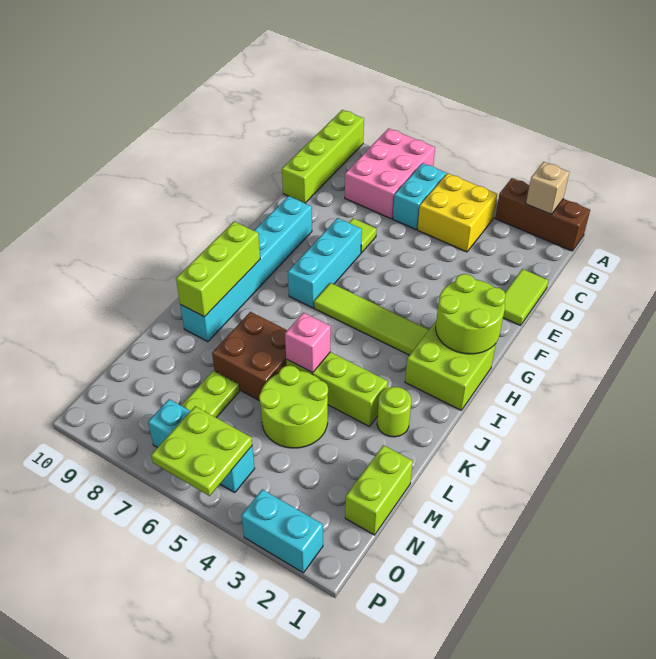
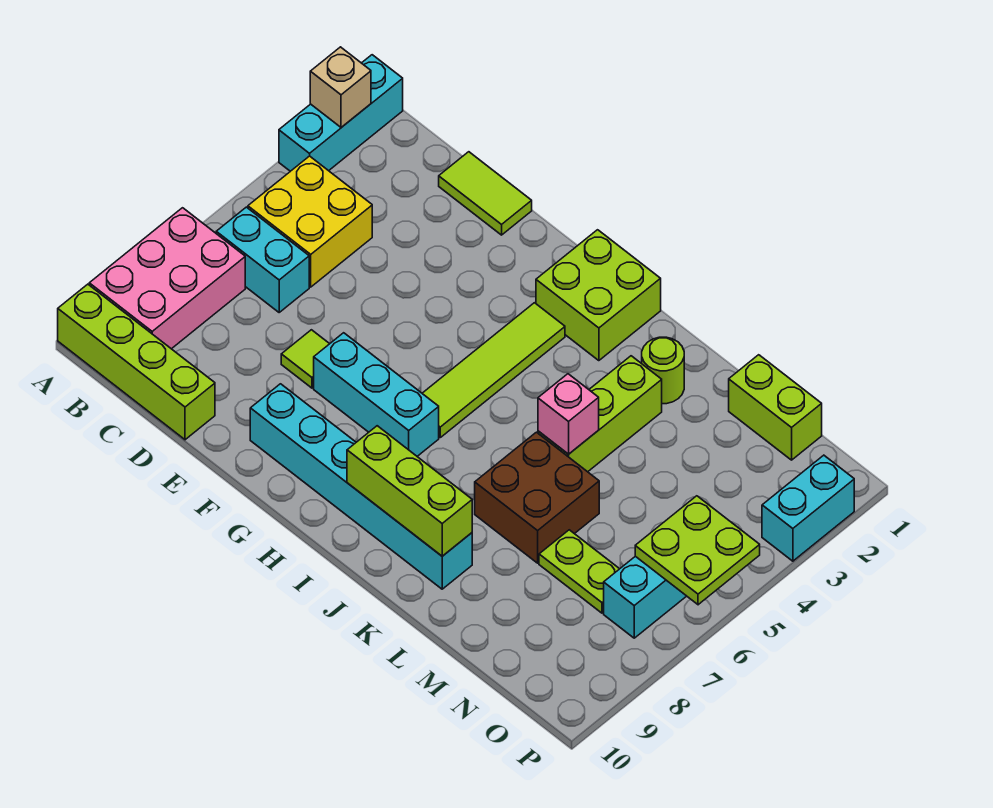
brown brick A1:A3 level 1 -> cyan brick A1:A3 level 1
pink brick A7:C8 level 1 -> pink brick A7:B9 level 1
lime round brick G1:H2 level 2 -> none
lime round brick L4:M5 level 1 -> none

